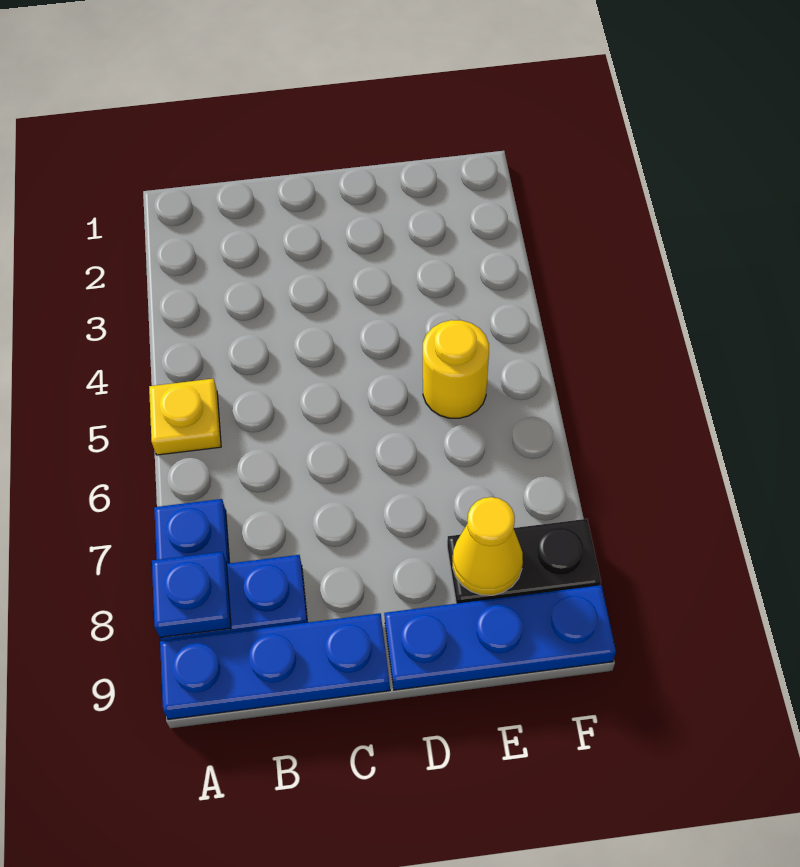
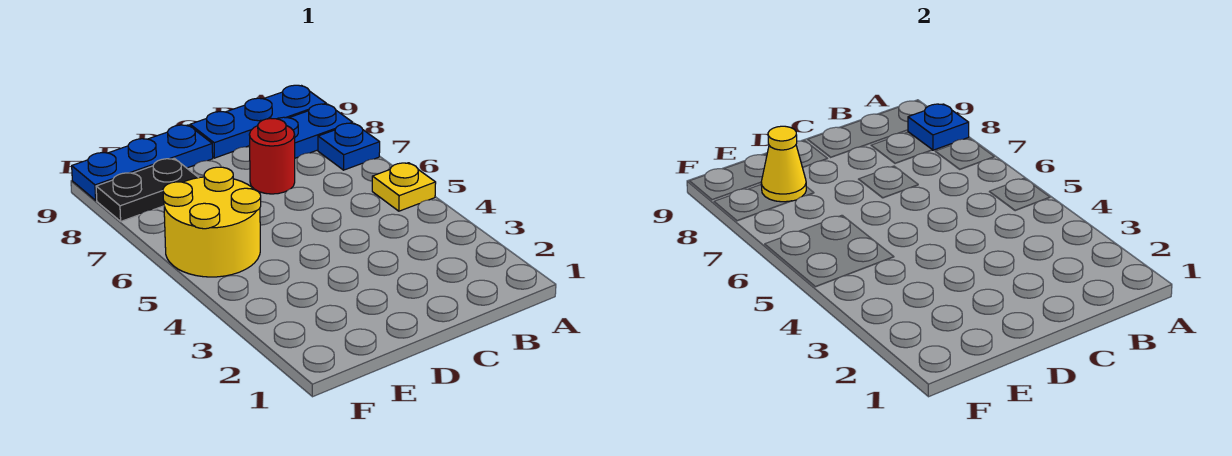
none -> red round brick C7 level 1
yellow round brick E5 level 1 -> yellow round brick E5:F6 level 1

